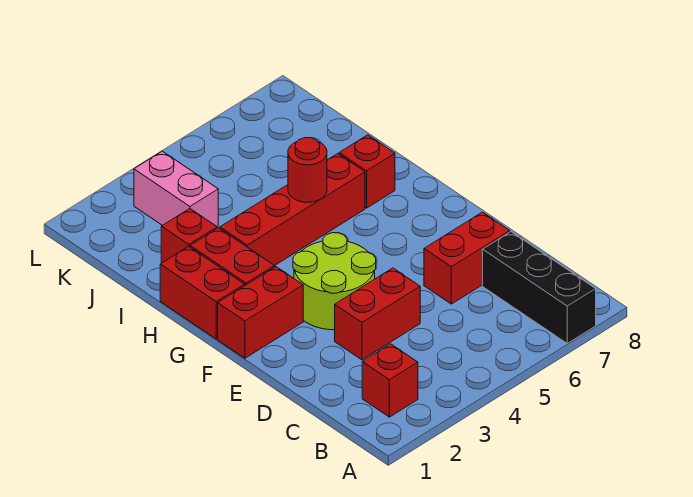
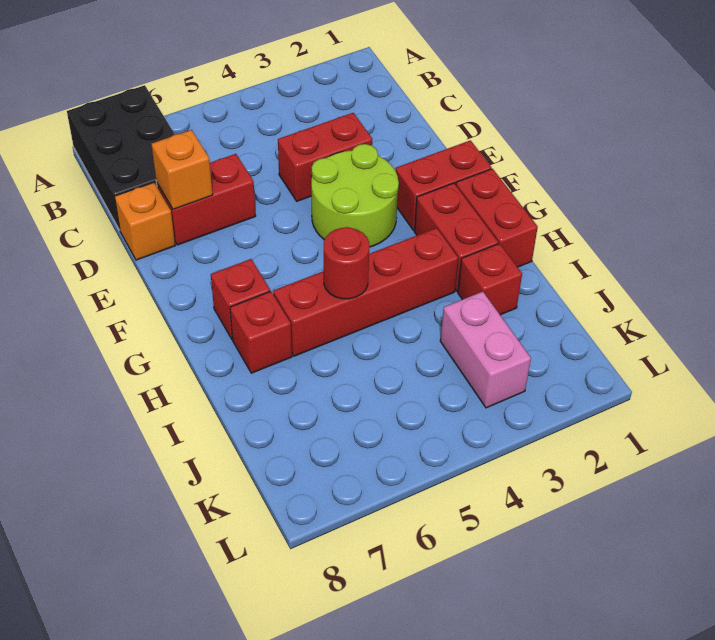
black brick A7:C7 level 1 -> black brick A7:C8 level 1
red brick B2 level 1 -> red brick G7 level 1
none -> orange brick D7 level 2
none -> orange brick D8 level 1

